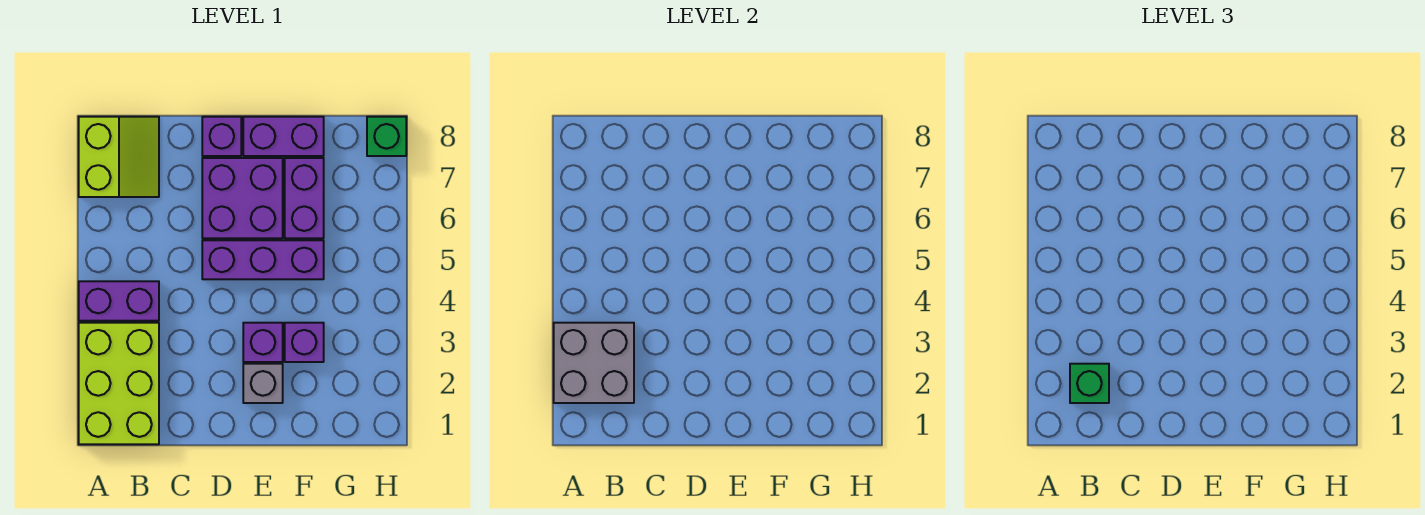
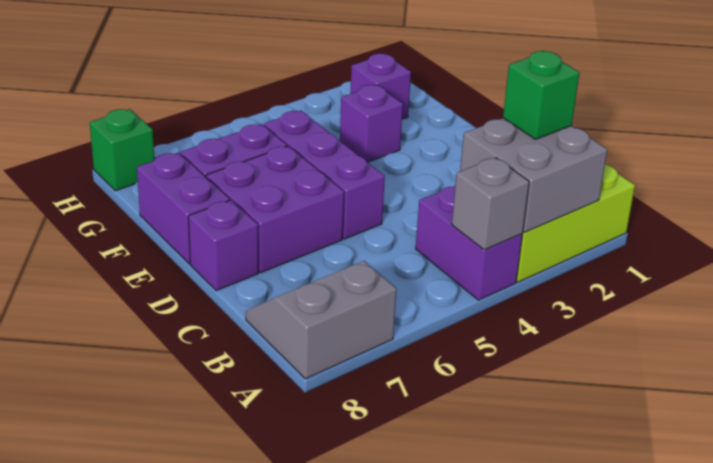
lime slope A7:B8 level 1 top A -> grey slope A7:B8 level 1 top A
grey brick E2 level 1 -> grey brick A4 level 2
purple brick E3 level 1 -> purple brick G2 level 1

